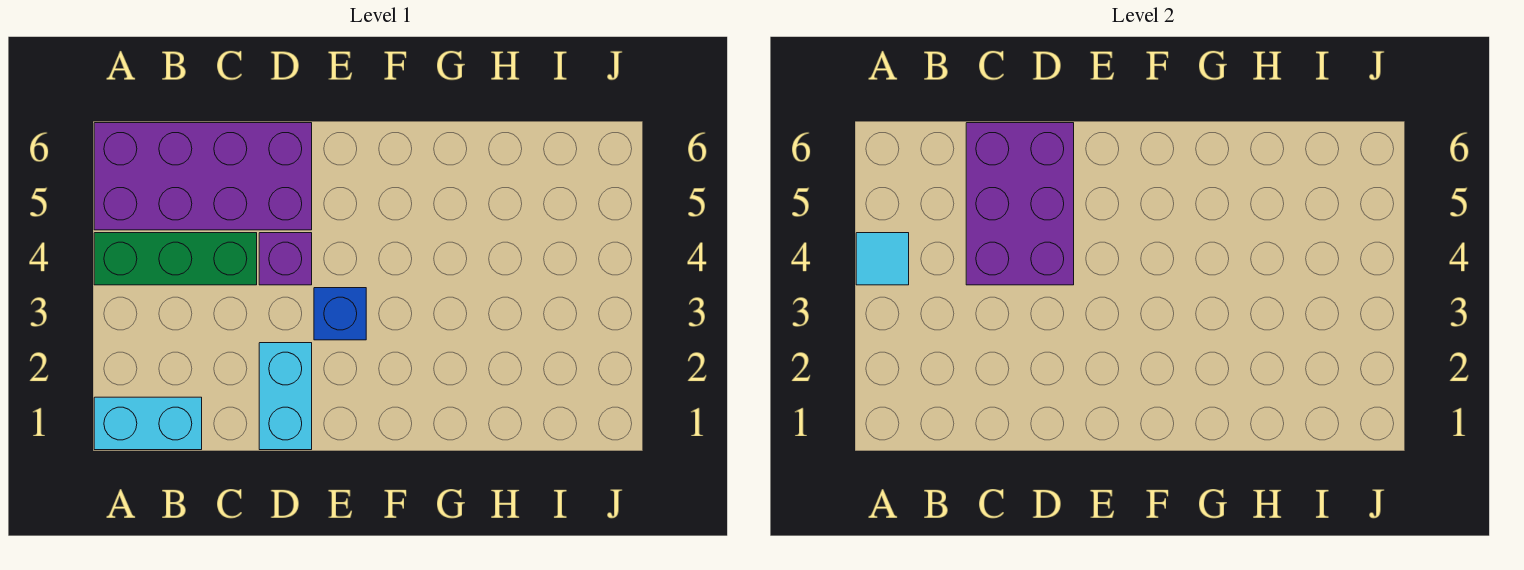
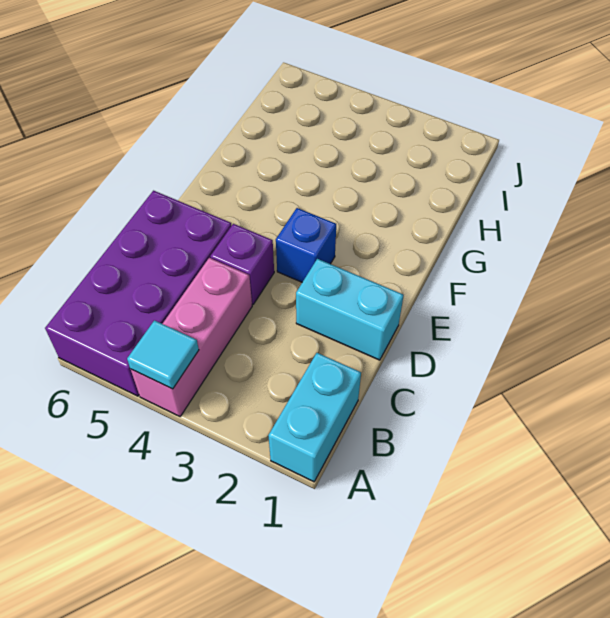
green brick A4:C4 level 1 -> pink brick A4:C4 level 1
purple brick C4:D6 level 2 -> none

